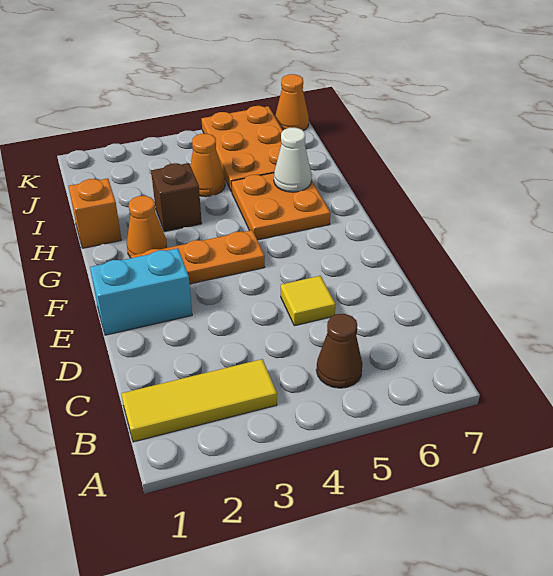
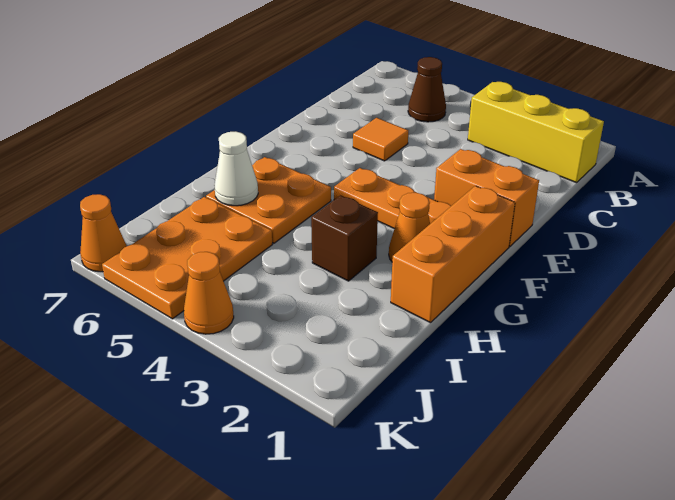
yellow tile B1:B3 level 1 -> yellow brick B1:B3 level 1
yellow tile D5 level 1 -> orange tile D5 level 1
cyan brick E1:E2 level 1 -> orange brick E1:E2 level 1
orange brick H1 level 1 -> orange brick F1:H1 level 1
orange cone I4 level 1 -> orange cone K4 level 1

